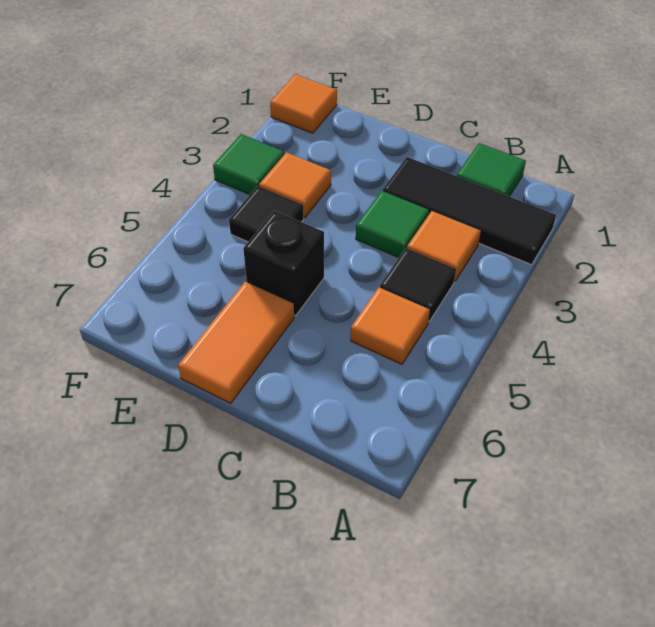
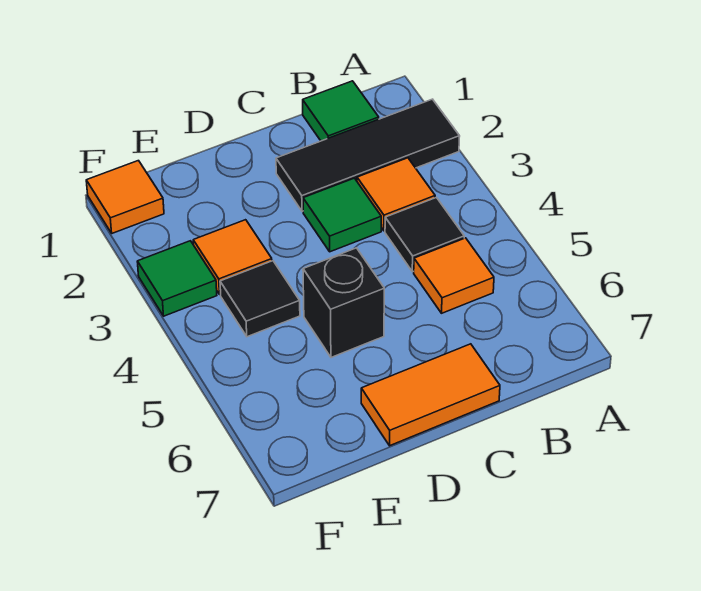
orange tile D6:D7 level 1 -> orange tile C7:D7 level 1

